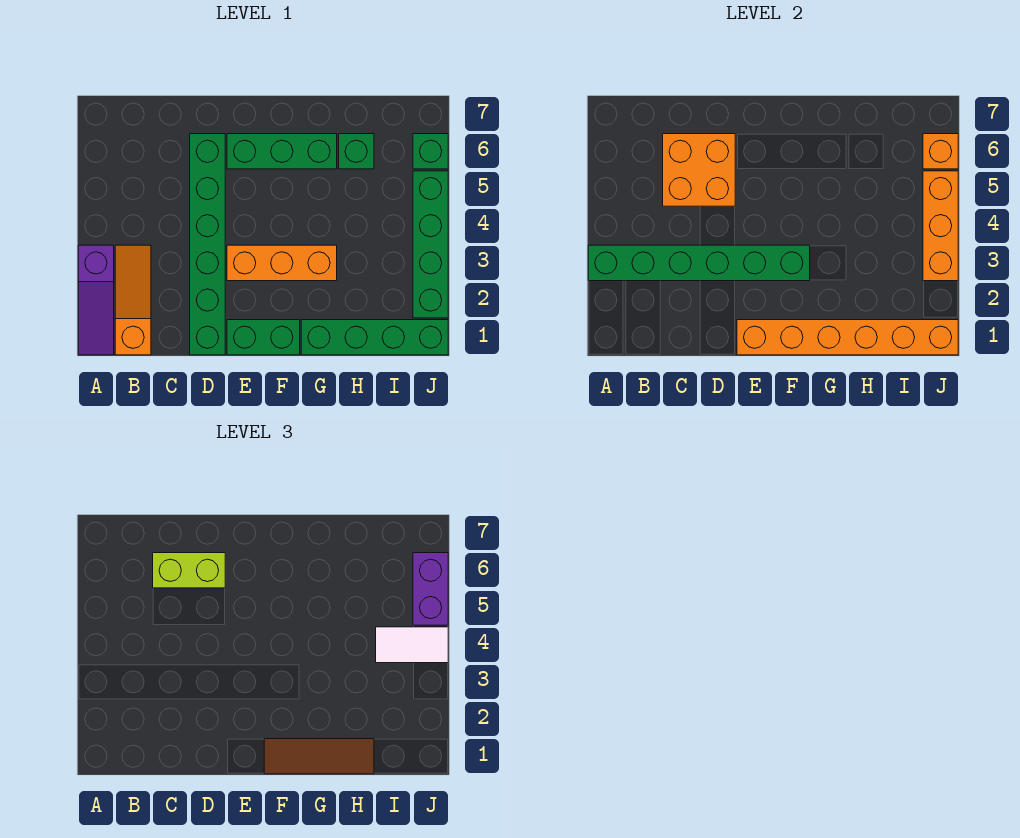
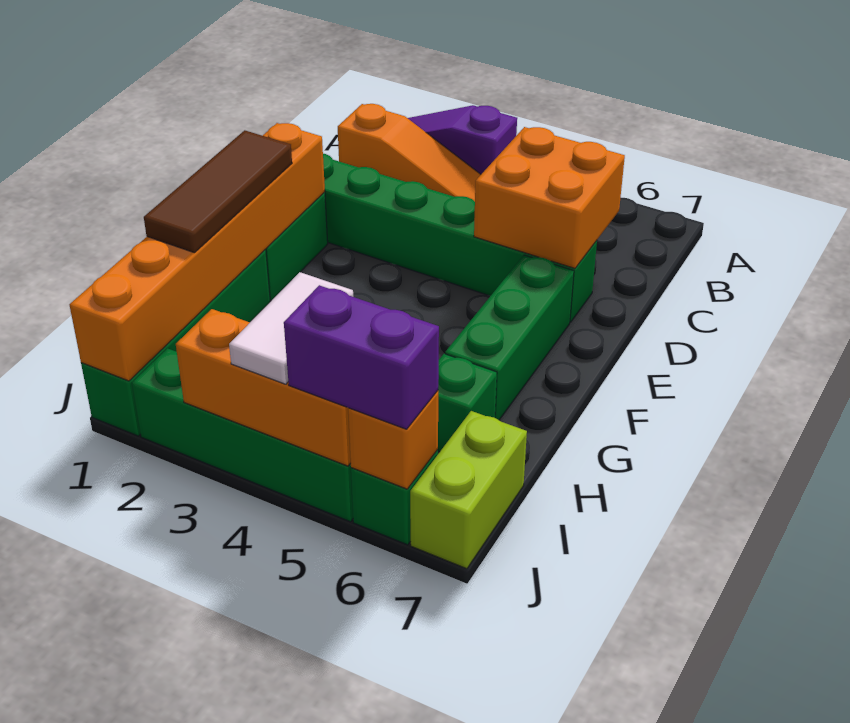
green brick A3:F3 level 2 -> none
lime brick C6:D6 level 3 -> lime brick I7:J7 level 1
orange brick E3:G3 level 1 -> none

